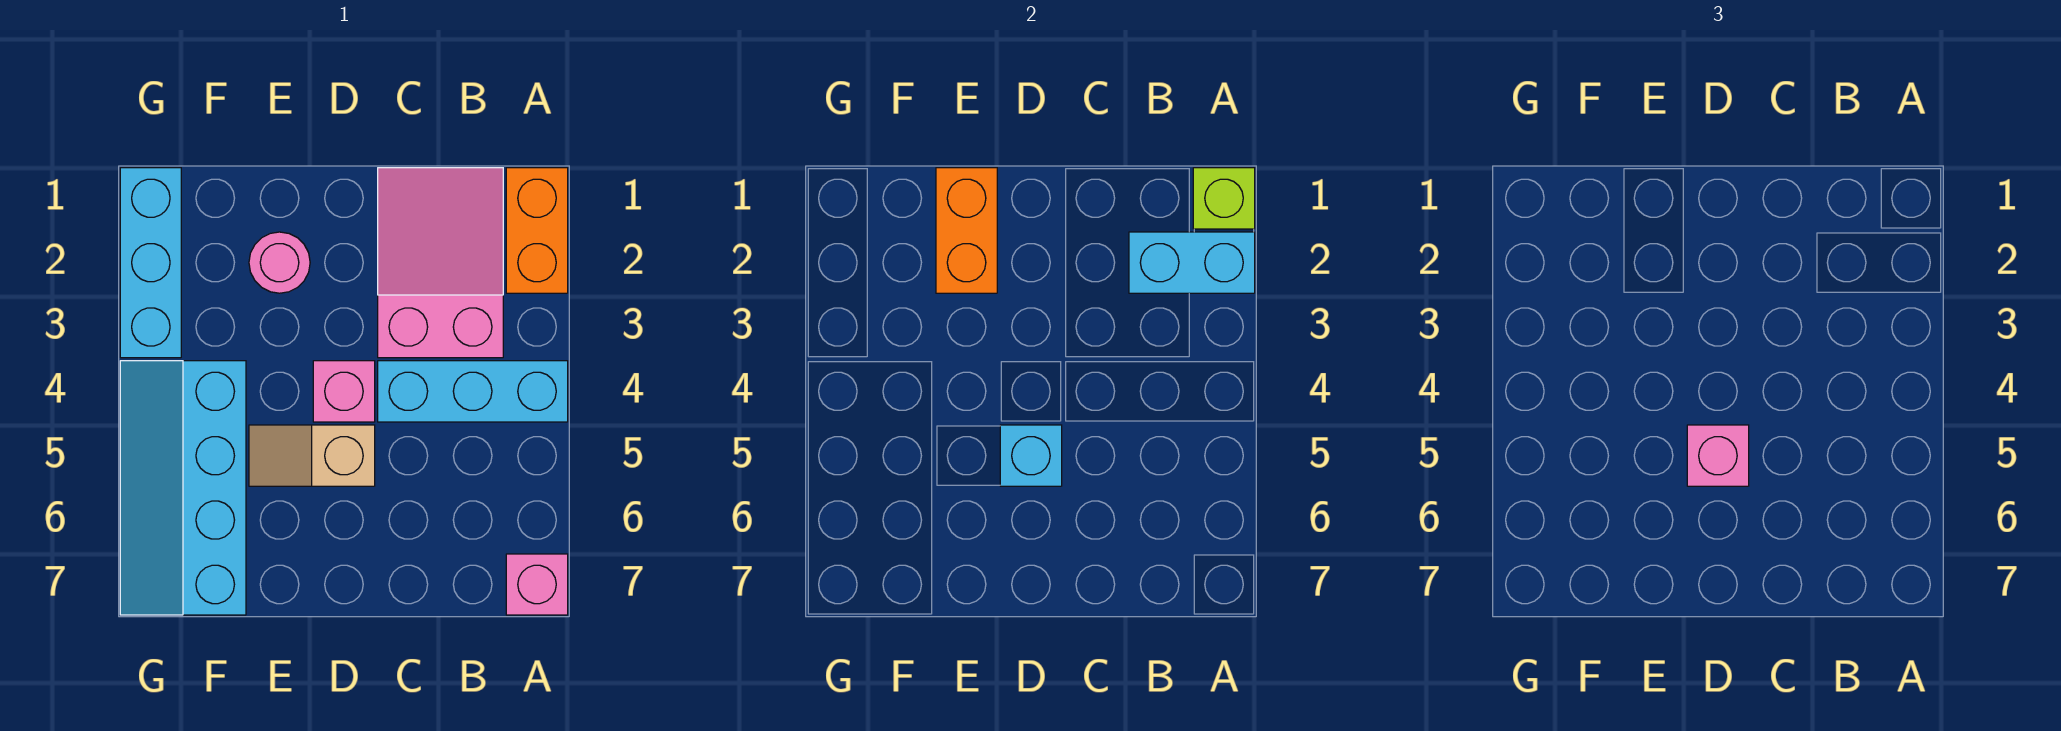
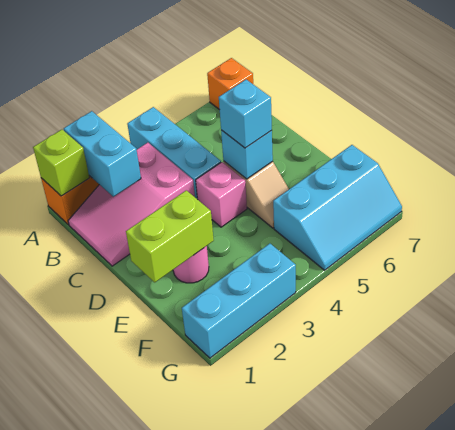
pink brick A7 level 1 -> orange brick A7 level 1
pink brick D5 level 3 -> cyan brick D5 level 3
orange brick E1:E2 level 2 -> lime brick E1:E2 level 2
cyan slope F4:G7 level 1 top F -> cyan slope F5:G7 level 1 top F

